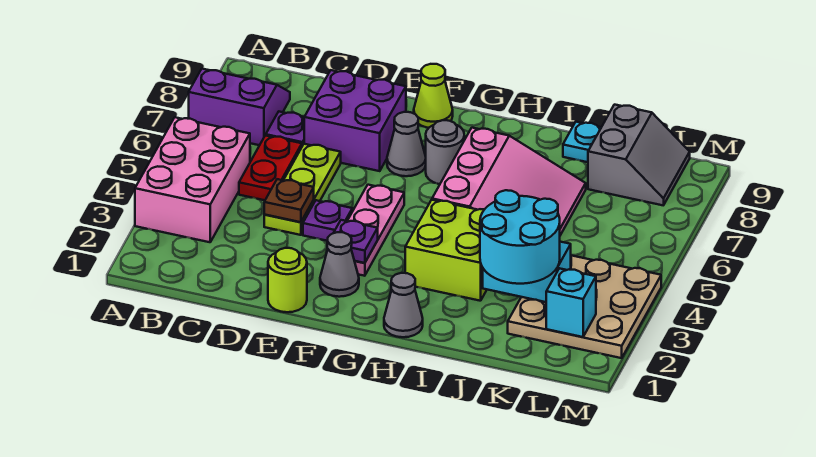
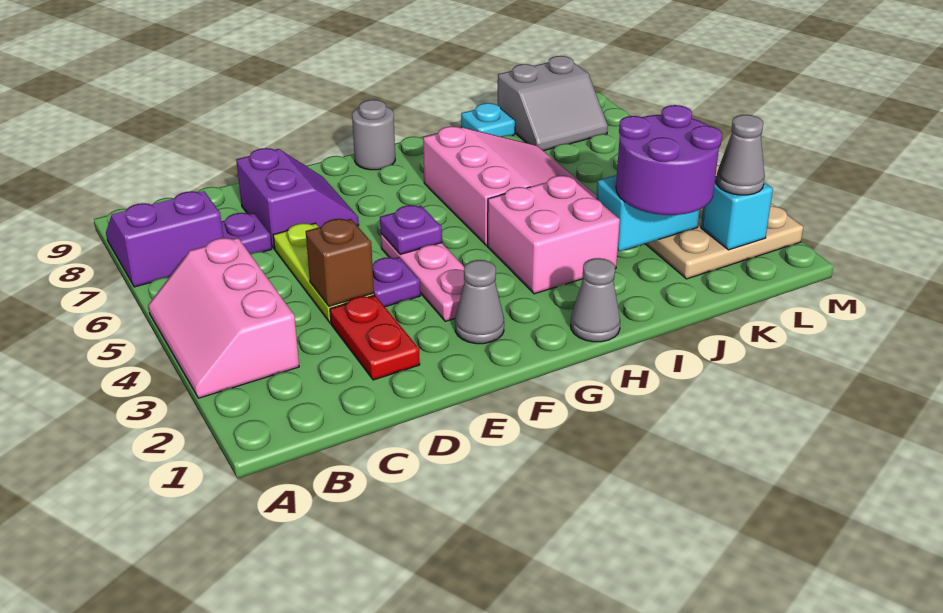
pink brick A3:B5 level 1 -> pink slope A3:B5 level 1 top B
red plate C5:C6 level 1 -> red plate D2:D3 level 1
brown plate D4 level 2 -> brown brick D4 level 2
purple brick D7:E8 level 1 -> purple slope D7:E8 level 1 top D
lime round brick E1 level 1 -> none
purple plate F3 level 2 -> purple plate F5 level 2
grey cone F7 level 1 -> grey cone L2 level 3
lime cone F9 level 1 -> none
grey round brick G7 level 1 -> grey round brick G9 level 1
lime brick H3:I4 level 1 -> pink brick H3:I4 level 1
cyan round brick J2:K3 level 3 -> purple round brick J2:K3 level 3
grey slope K8:L9 level 1 top K -> grey slope K8:L9 level 1 top 9

